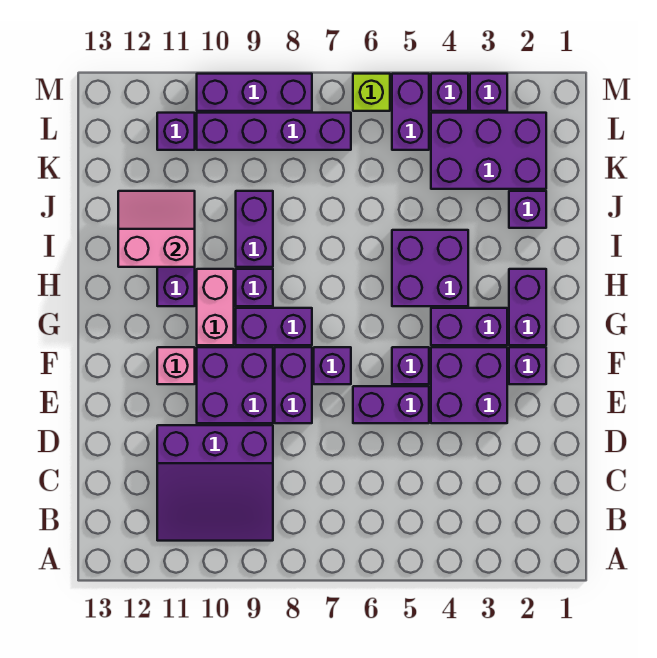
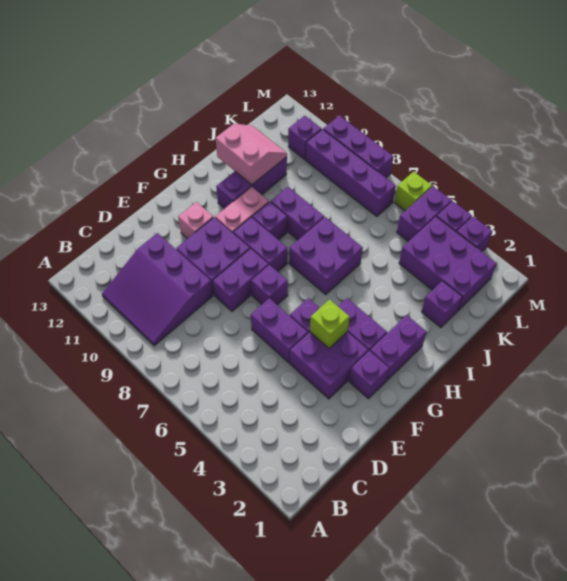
none -> lime brick F4 level 2
purple brick H4:I5 level 1 -> purple brick H6:I7 level 1
purple brick I9:J9 level 1 -> purple brick I8:I9 level 1

